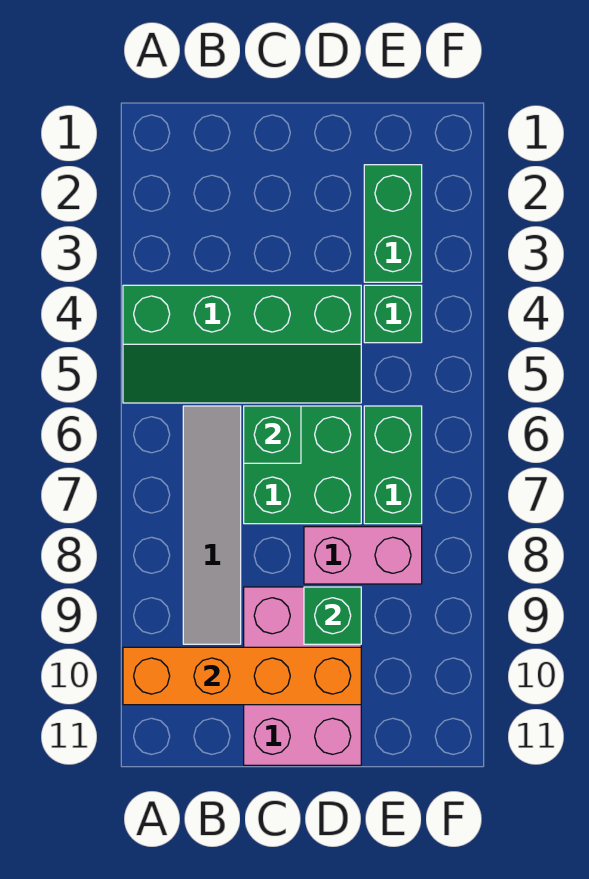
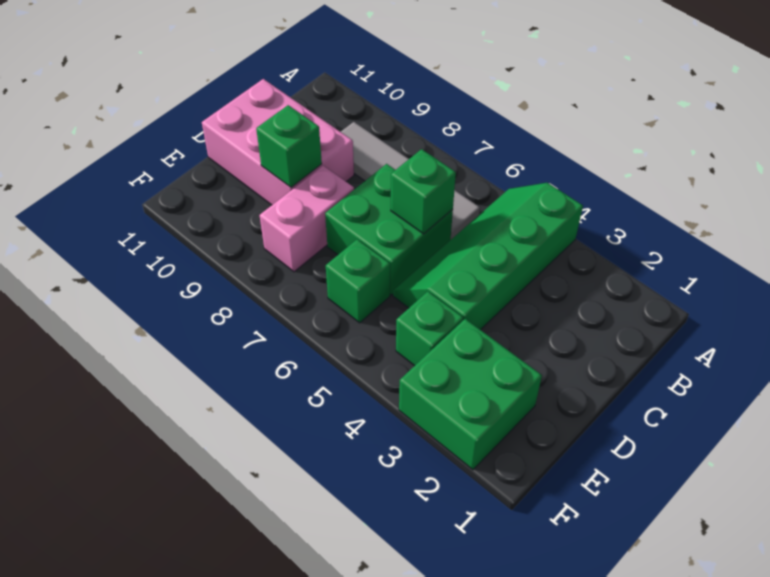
orange brick A10:D10 level 2 -> none
green brick E2:E3 level 1 -> green brick E2:F3 level 1
green brick E6:E7 level 1 -> green brick E6 level 1

